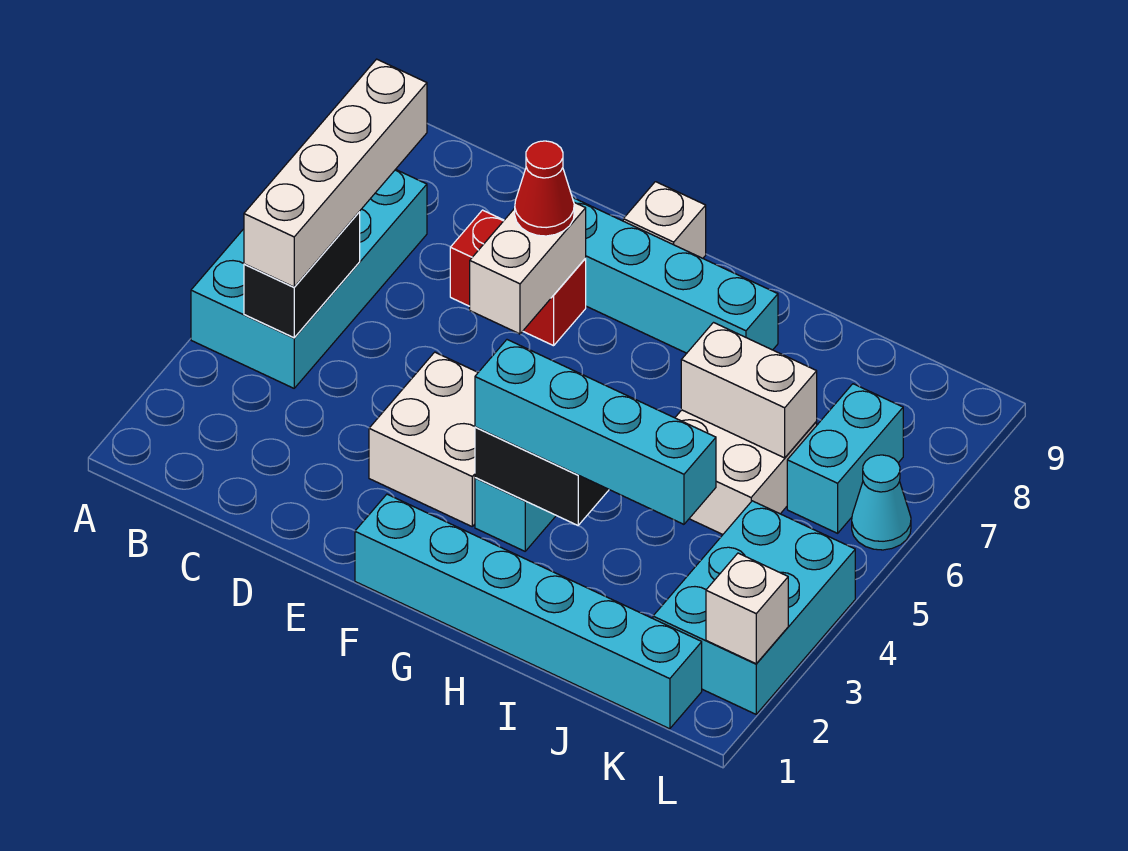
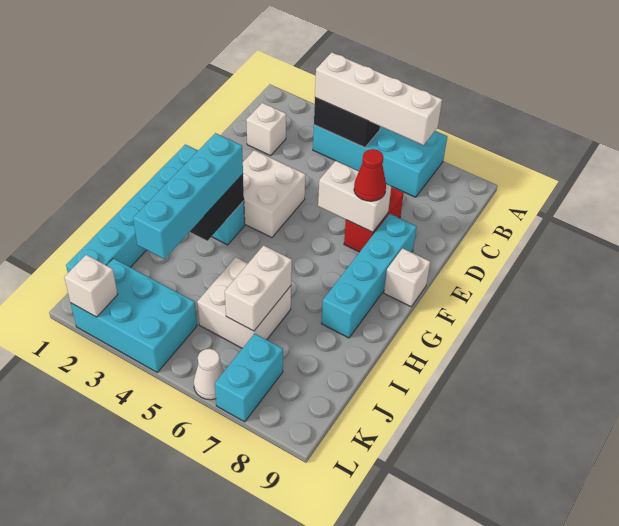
none -> white brick C2 level 1
cyan brick K6:K7 level 1 -> cyan brick K7:L7 level 1
cyan cone L6 level 1 -> white cone L6 level 1

